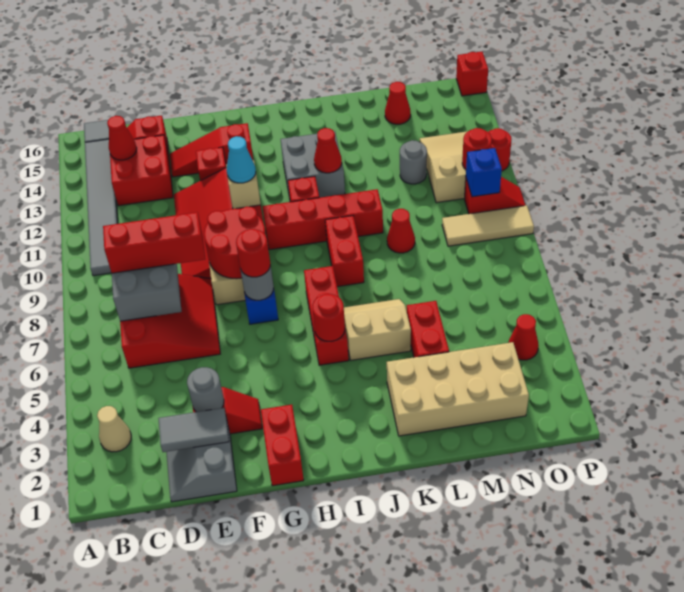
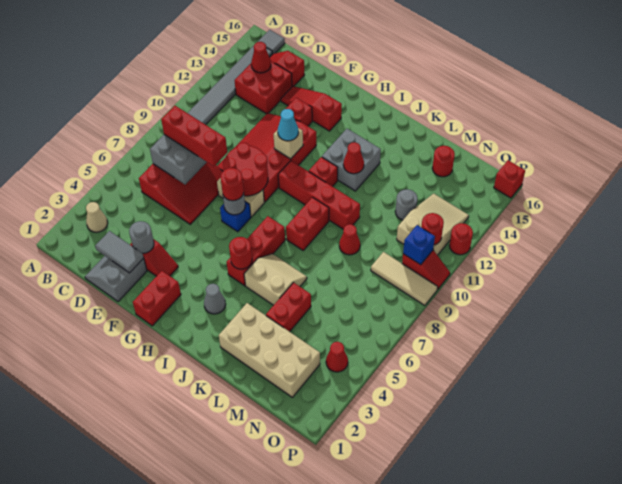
none -> grey cone I3 level 1
red cone M15 level 1 -> red round brick M15 level 1

